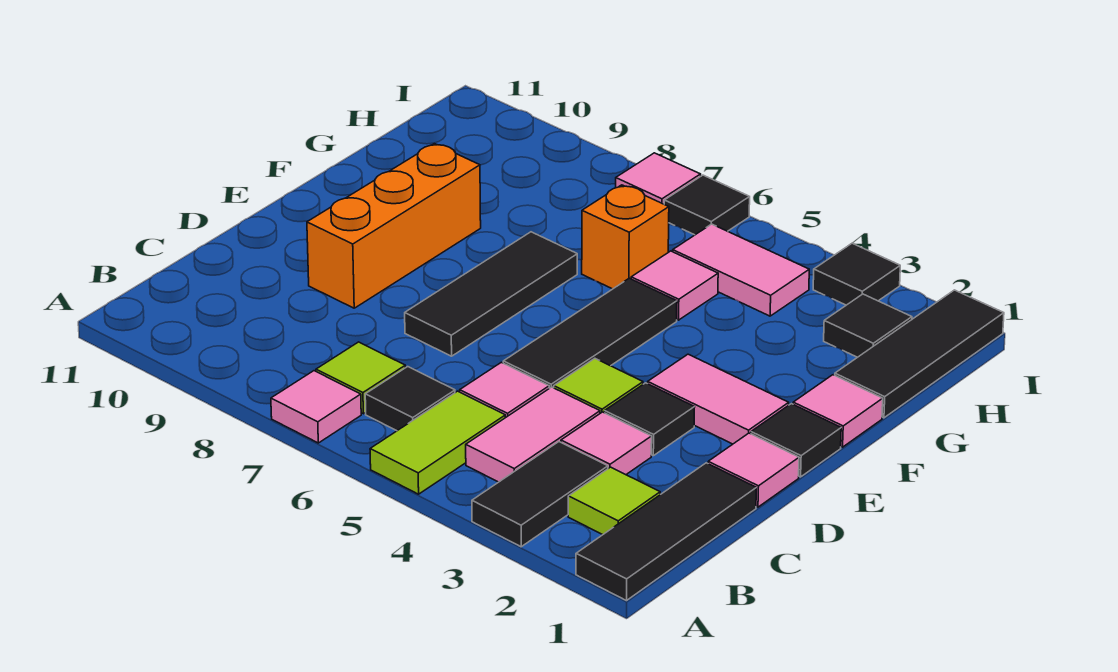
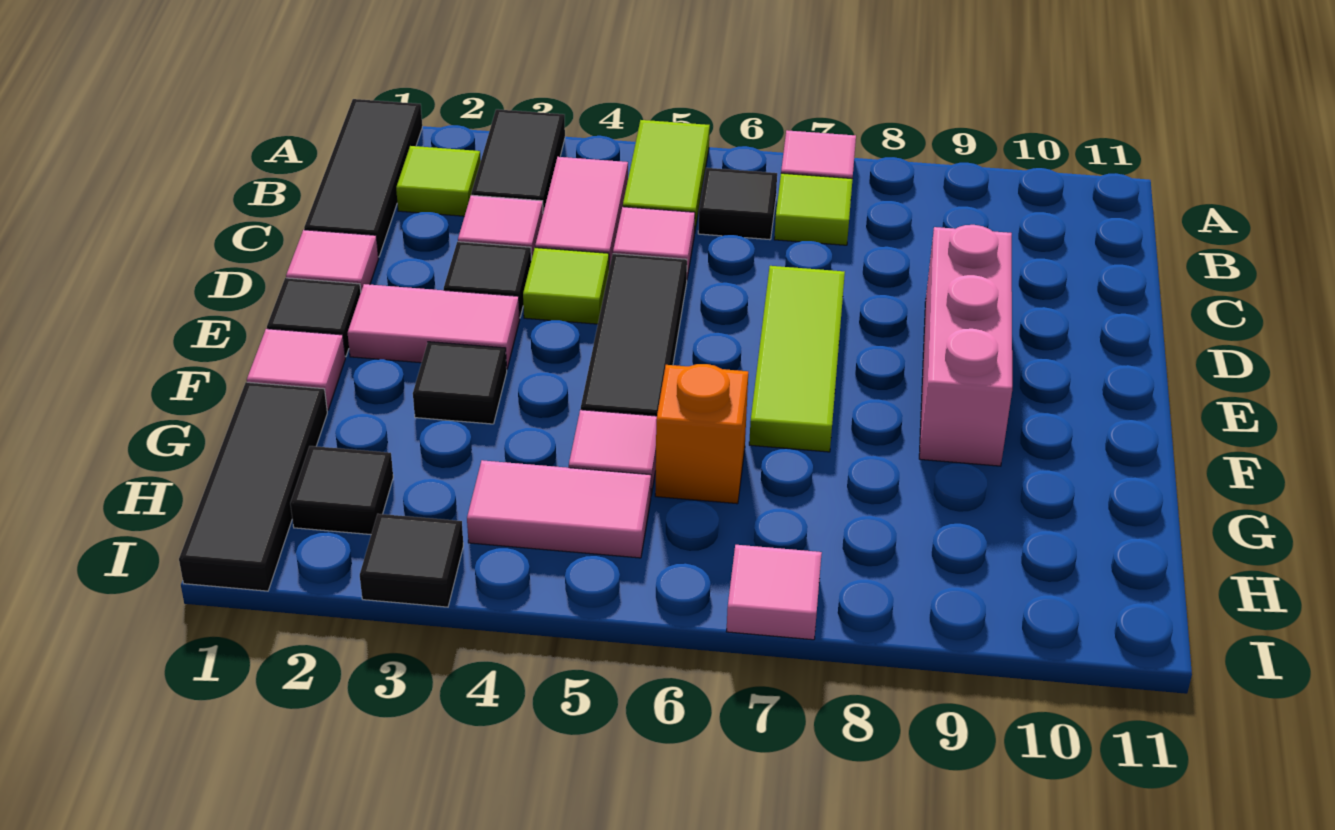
black tile D7:F7 level 1 -> lime tile D7:F7 level 1
orange brick D9:F9 level 1 -> pink brick D9:F9 level 1
black tile I6 level 1 -> black tile F3 level 1

